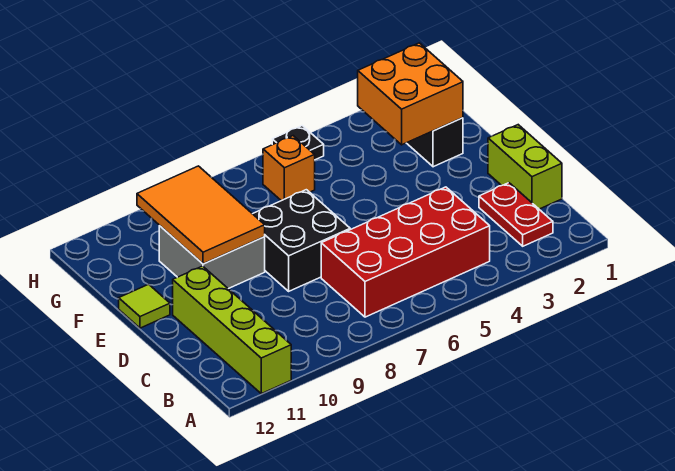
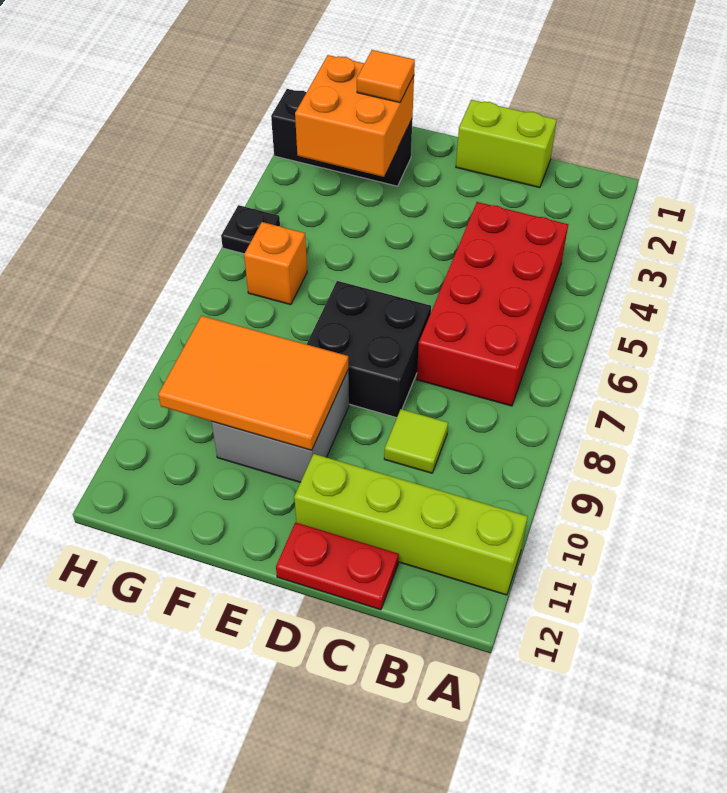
red plate B2:C2 level 1 -> red plate C12:D12 level 1
lime tile E12 level 1 -> lime tile C9 level 1
none -> orange tile F2 level 3

